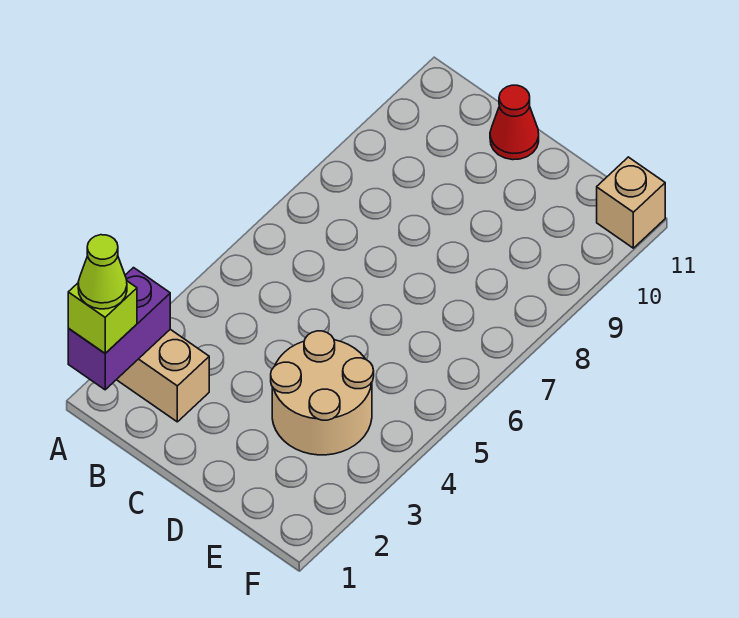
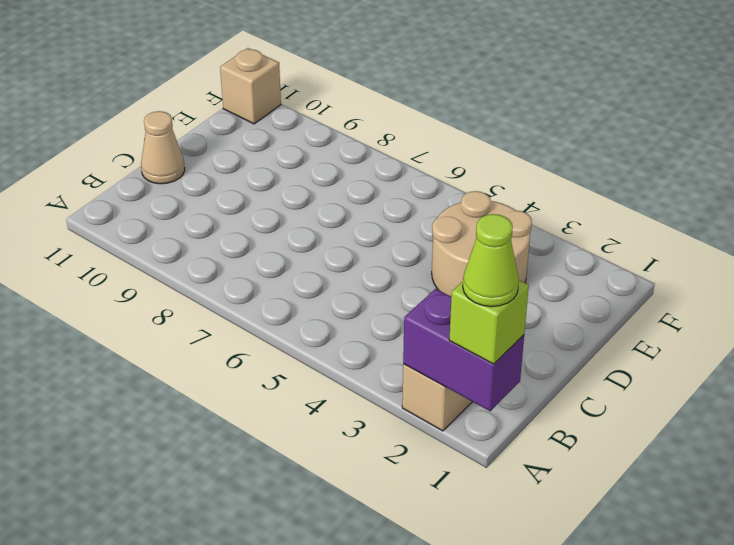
red cone C11 level 1 -> tan cone C11 level 1

